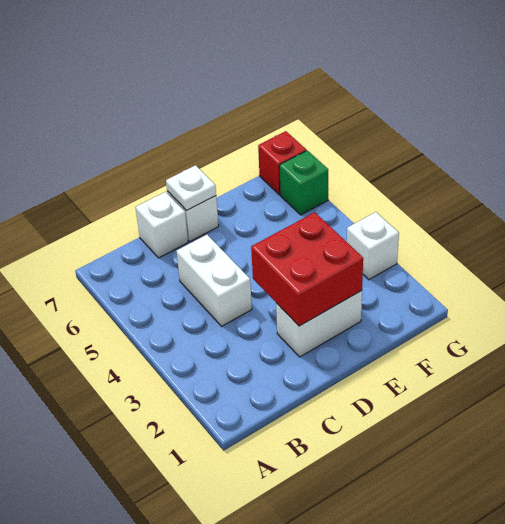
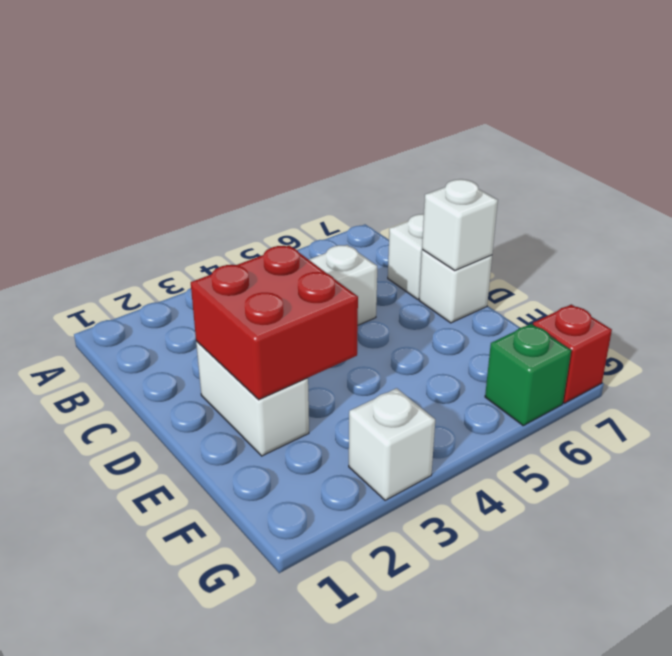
white plate D7 level 2 -> white brick D7 level 2

